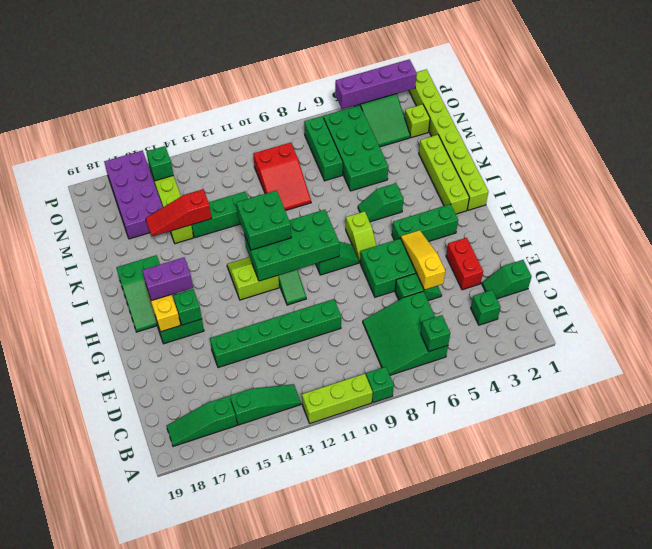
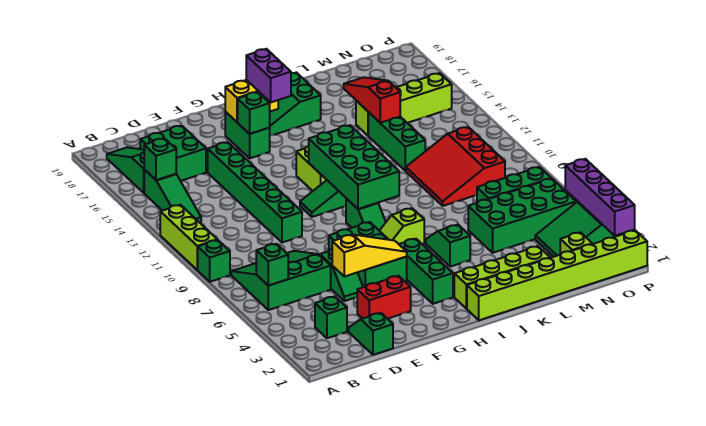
green brick I11:J12 level 3 -> green brick C16:D17 level 1
red slope L9:N10 level 1 top N -> red slope L9:N11 level 1 top N
purple brick M16:P17 level 1 -> none
green brick O15 level 2 -> green brick B15 level 2

